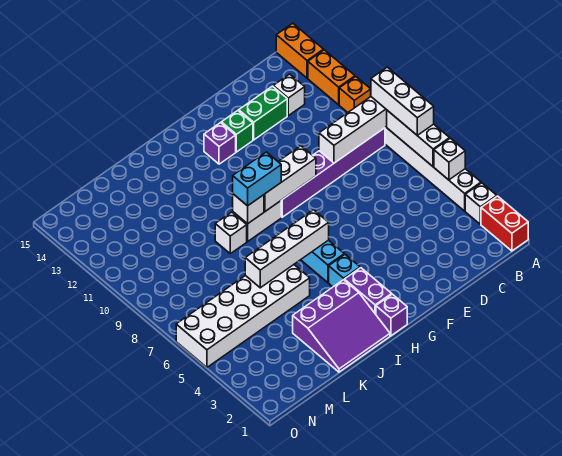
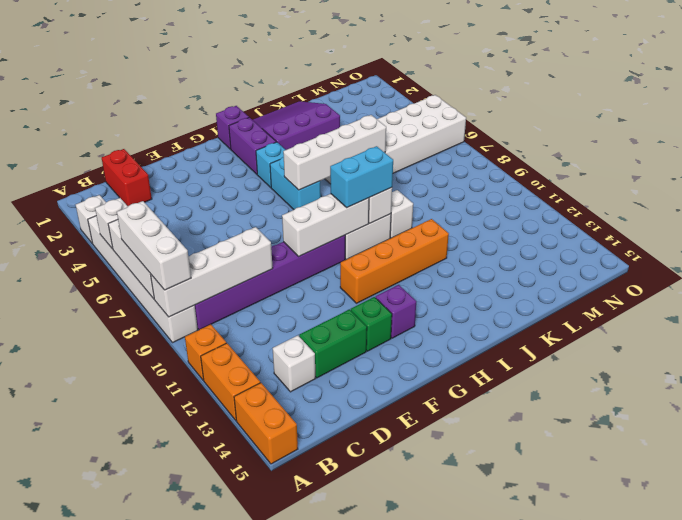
red brick A1:A2 level 1 -> red brick C1:C2 level 1
none -> orange brick G11:J11 level 1

